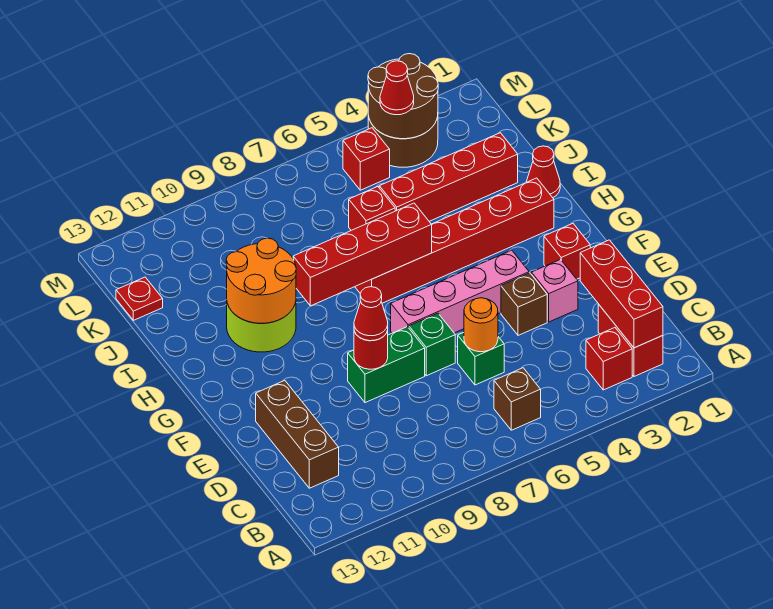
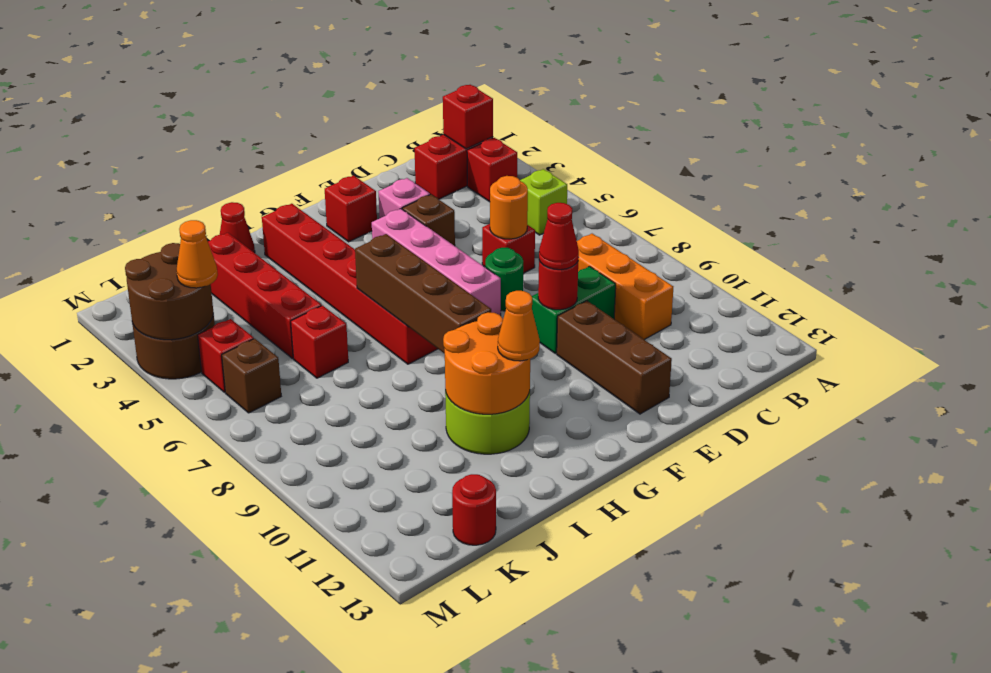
red brick B2:D2 level 2 -> red brick B2 level 2
none -> lime brick B5 level 1
brown brick B6 level 1 -> brown brick L6 level 1
none -> orange brick C8:C10 level 1
brown brick C12:E12 level 1 -> brown brick E10:E12 level 1
green brick D6 level 1 -> red brick D6 level 1
green brick E7 level 1 -> green round brick E7 level 1
green brick E8:E9 level 1 -> green brick D9:E9 level 1
red brick H6:H9 level 2 -> brown brick H6:H9 level 2
none -> orange cone H11 level 3
red plate K13 level 1 -> red round brick K13 level 1
red cone L4 level 3 -> orange cone L4 level 3

